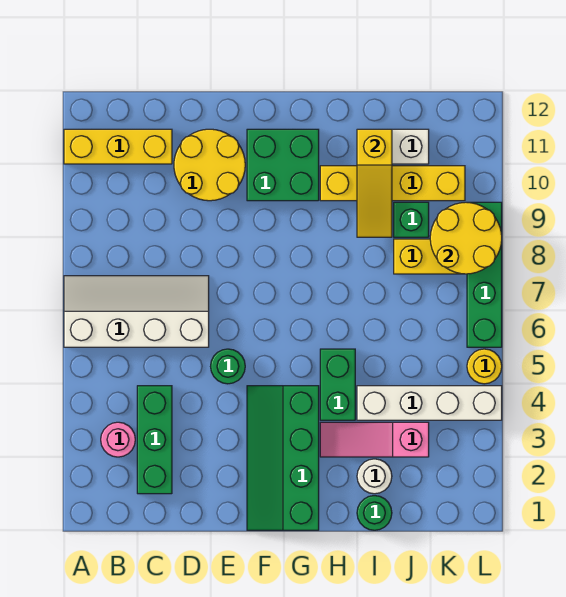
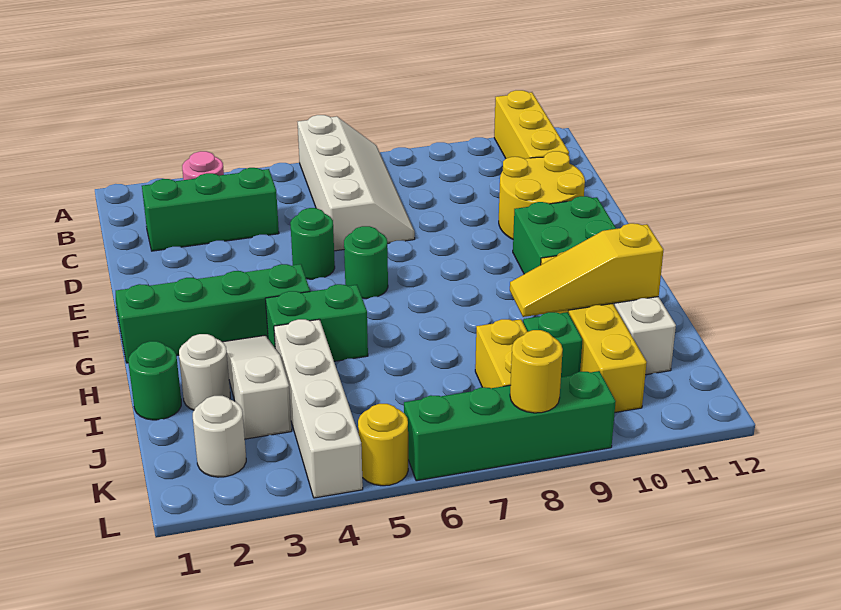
none -> green round brick F6 level 1
pink slope H3:J3 level 1 top J -> white slope H3:J3 level 1 top J
none -> white round brick K2 level 1
yellow round brick K8:L9 level 2 -> yellow round brick L8 level 2

